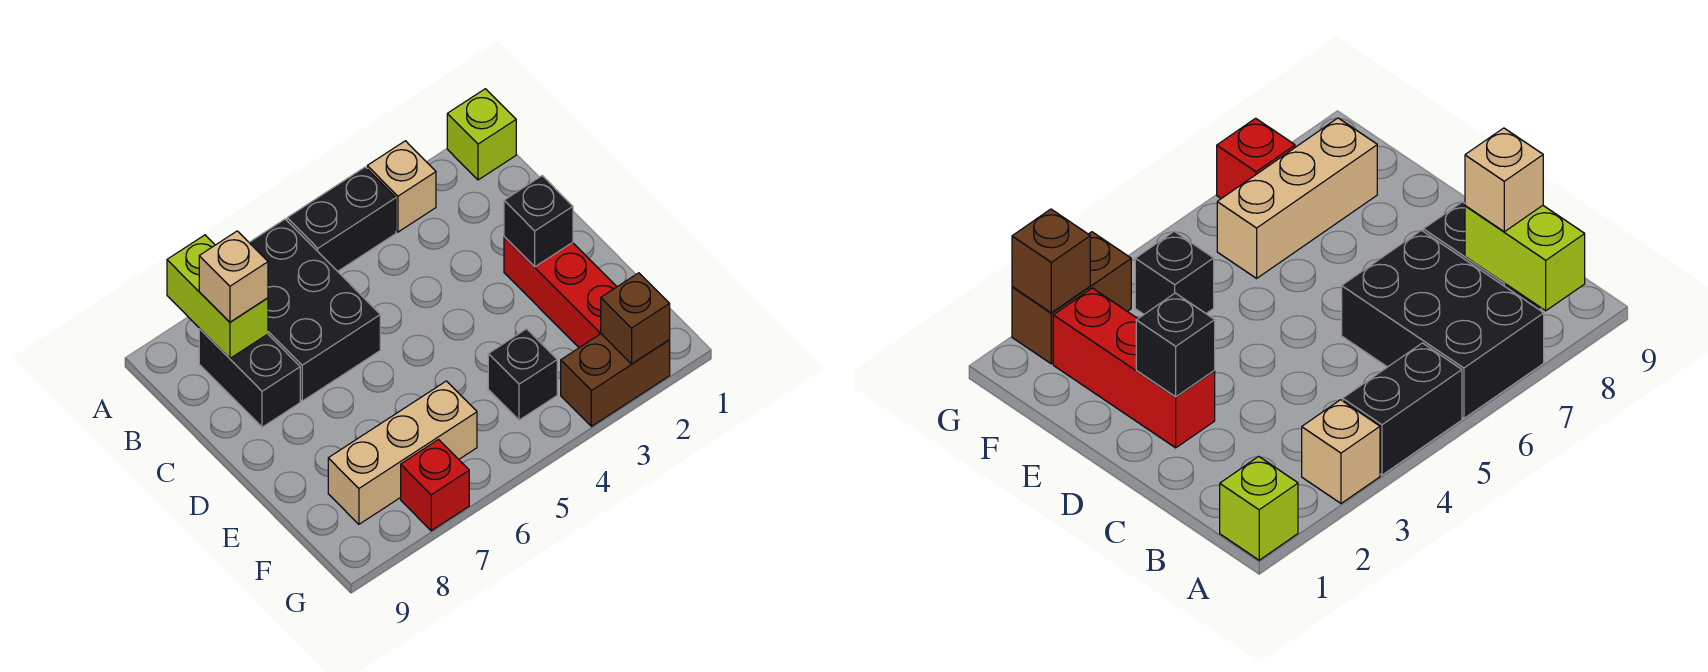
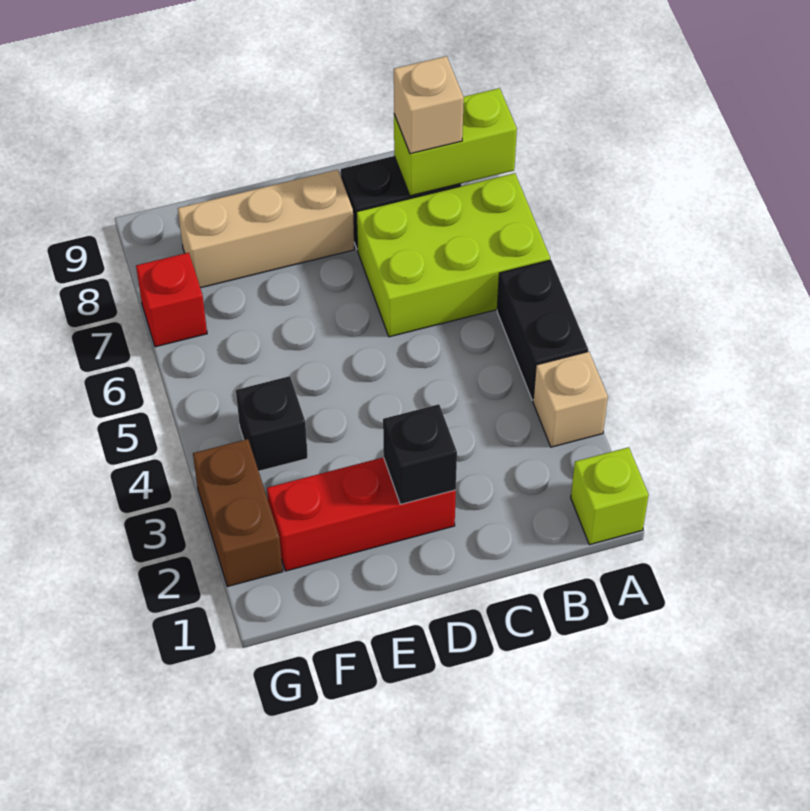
black brick A6:C7 level 1 -> lime brick A6:C7 level 1
tan brick F6:F8 level 1 -> tan brick D8:F8 level 1
brown brick G2 level 2 -> none

